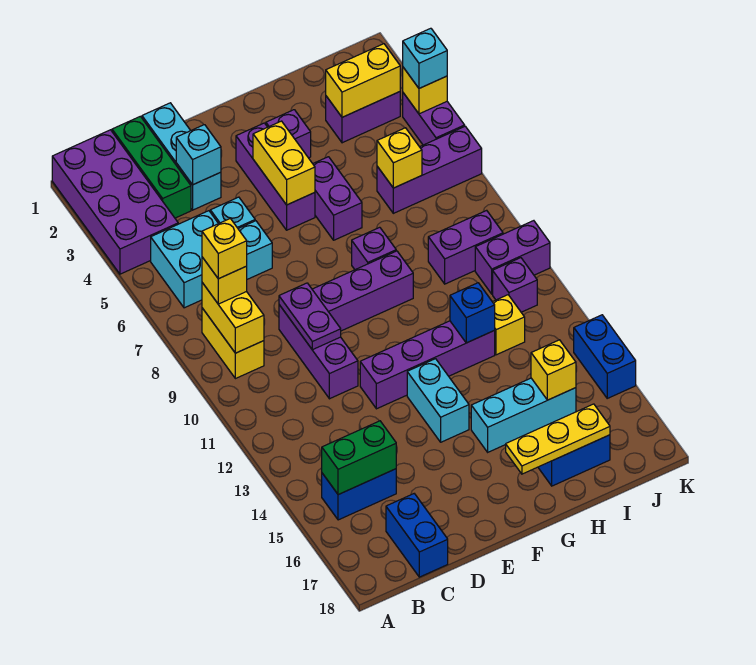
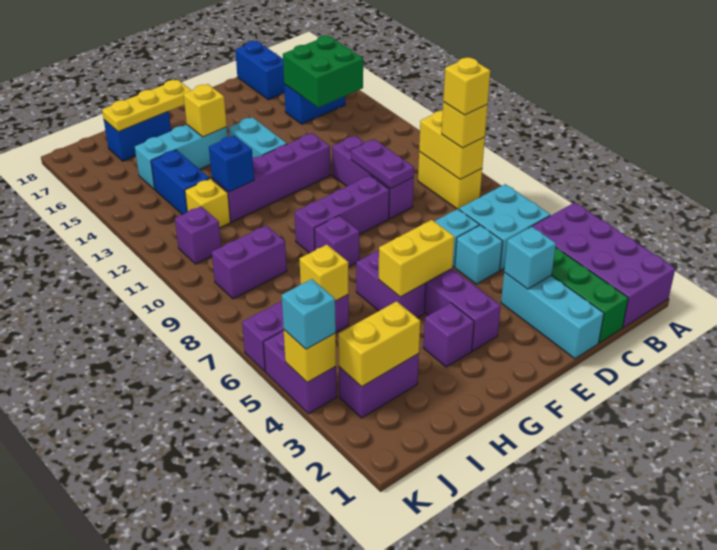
green brick B15:C15 level 2 -> green brick B14:C15 level 2
yellow brick F4:F5 level 2 -> yellow brick F5:G5 level 2
yellow brick I15 level 2 -> yellow brick G15 level 2
purple brick J10:K10 level 1 -> none
blue brick K14:K15 level 1 -> blue brick I13:I14 level 1

